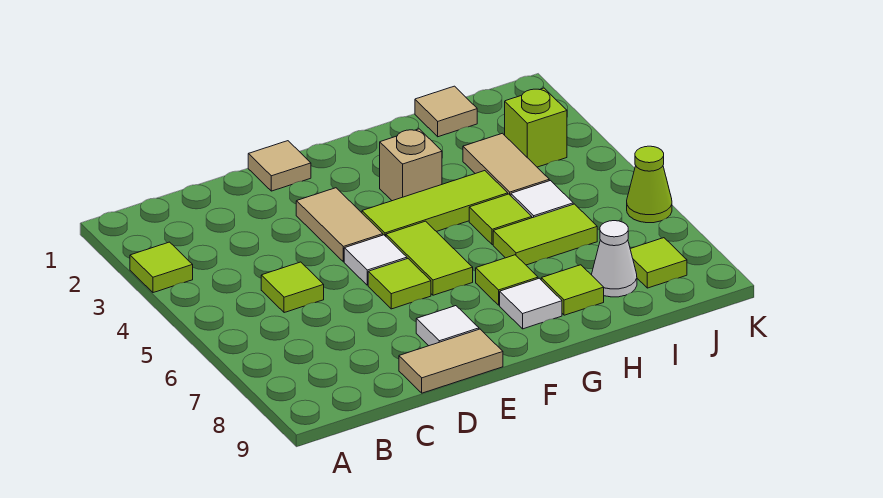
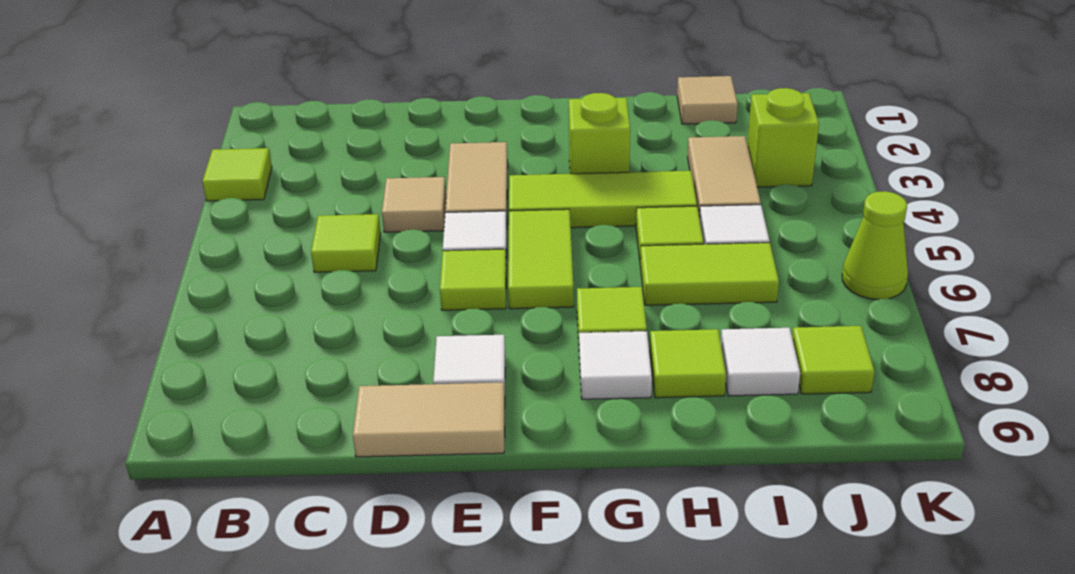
tan tile E1 level 1 -> tan tile D4 level 1
tan brick G3 level 1 -> lime brick G3 level 1
white cone I8 level 1 -> white tile I8 level 1

